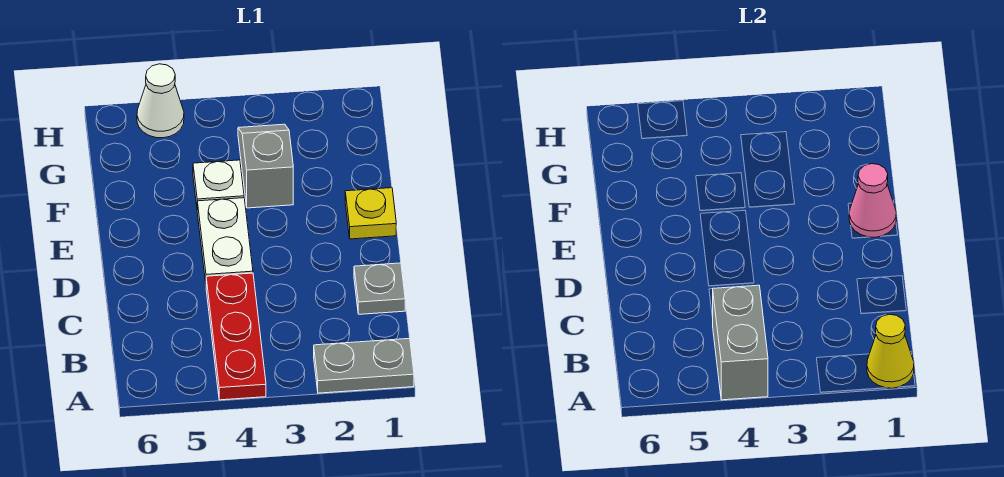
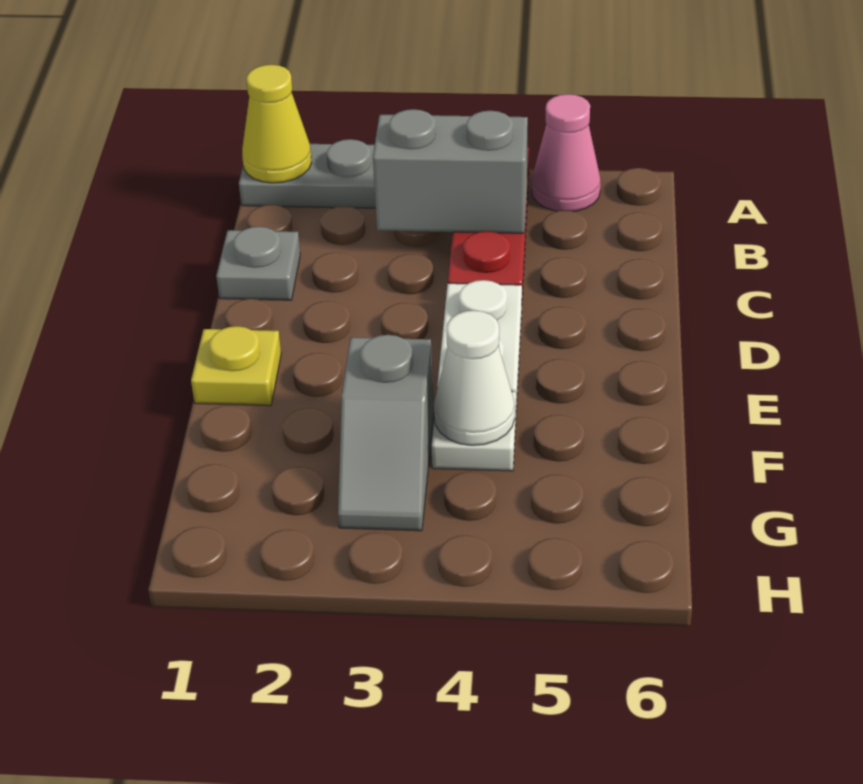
grey brick A4:B4 level 2 -> grey brick B3:B4 level 2
pink cone E1 level 2 -> pink cone A5 level 1
white cone H5 level 1 -> white cone F4 level 2

